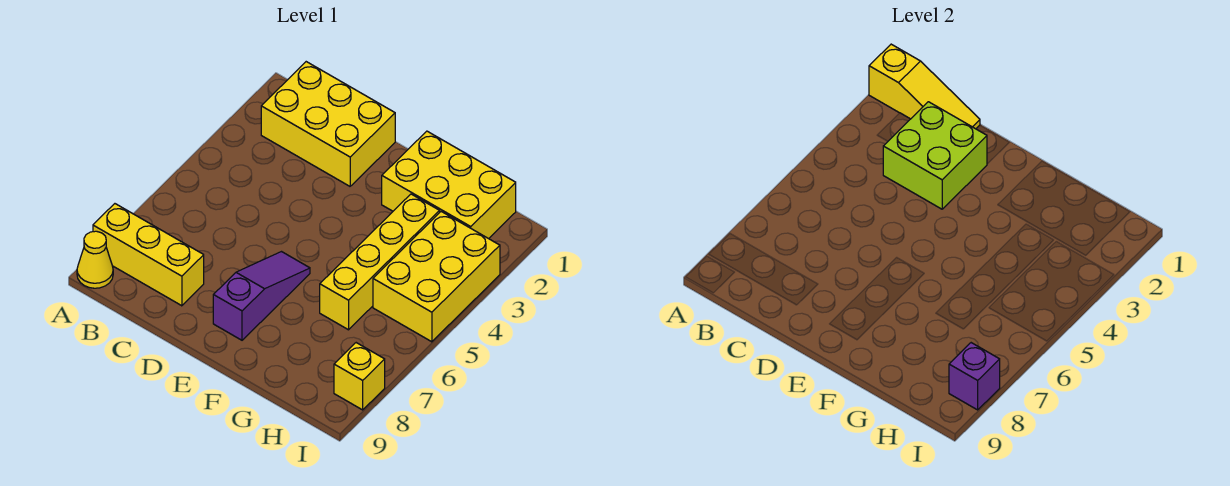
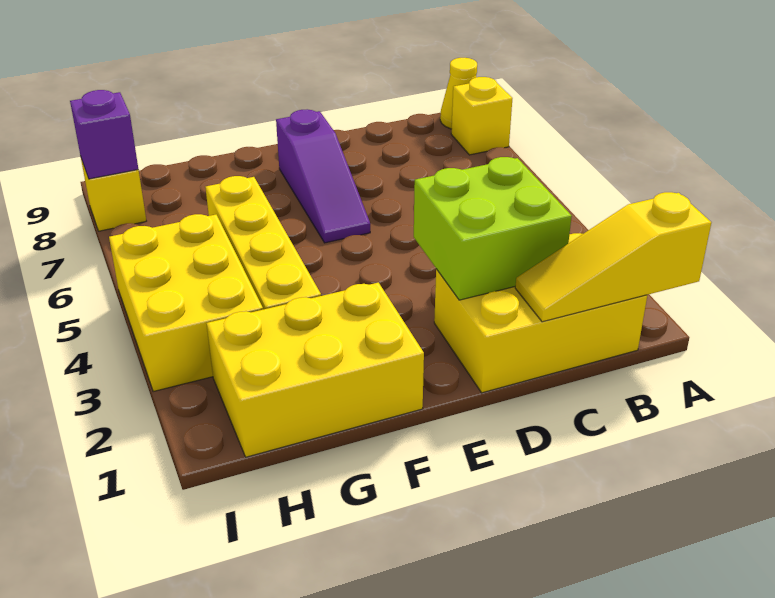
yellow brick A8:C8 level 1 -> yellow brick A8 level 1

